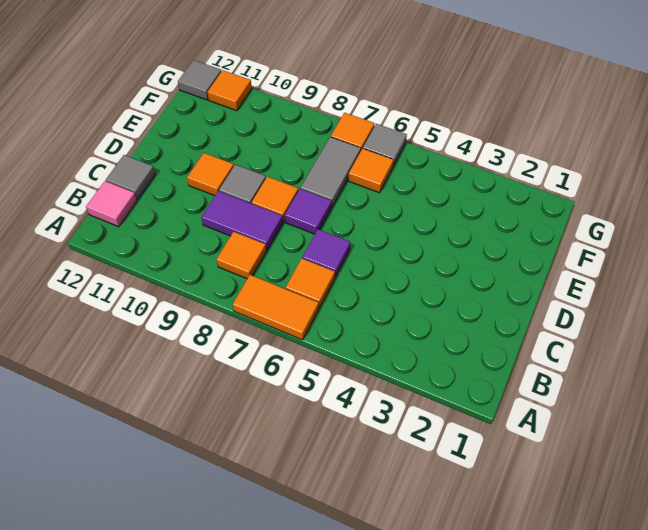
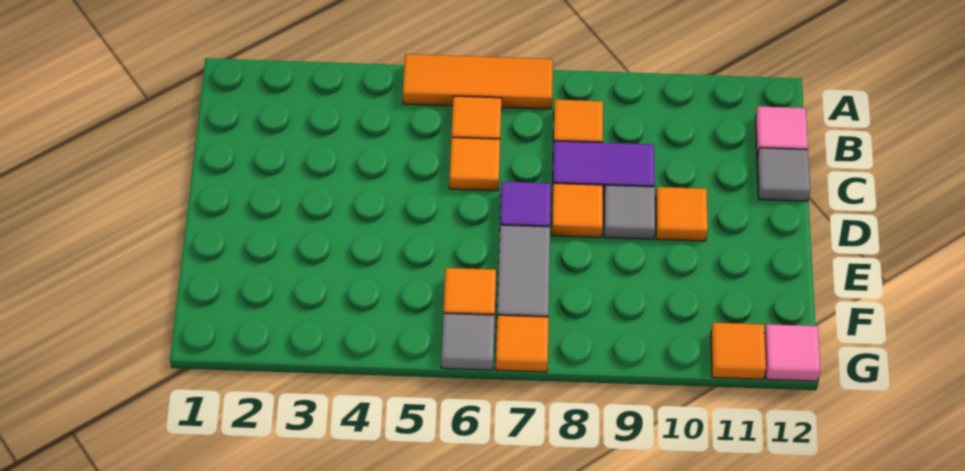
orange tile A6:A7 level 1 -> orange tile A5:A7 level 1
purple tile C6 level 1 -> orange tile C6 level 1
grey tile G12 level 1 -> pink tile G12 level 1

